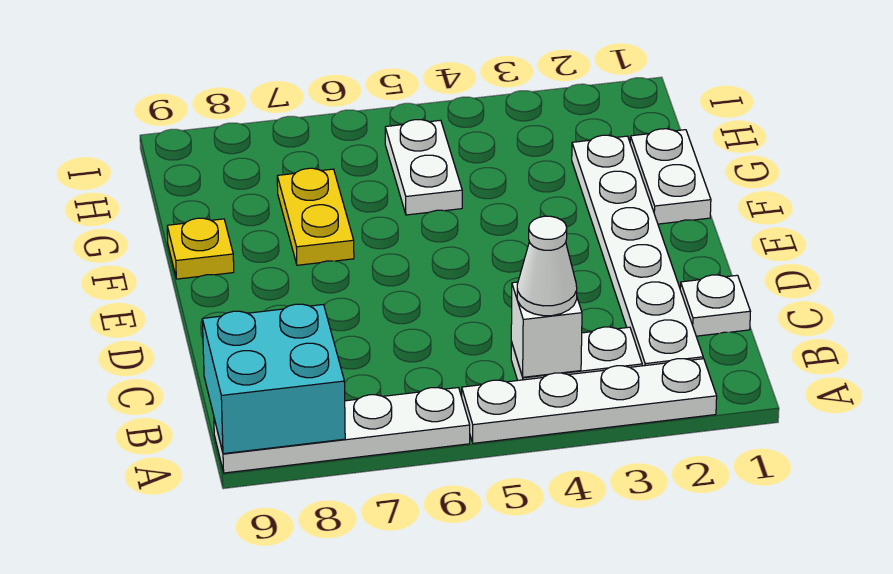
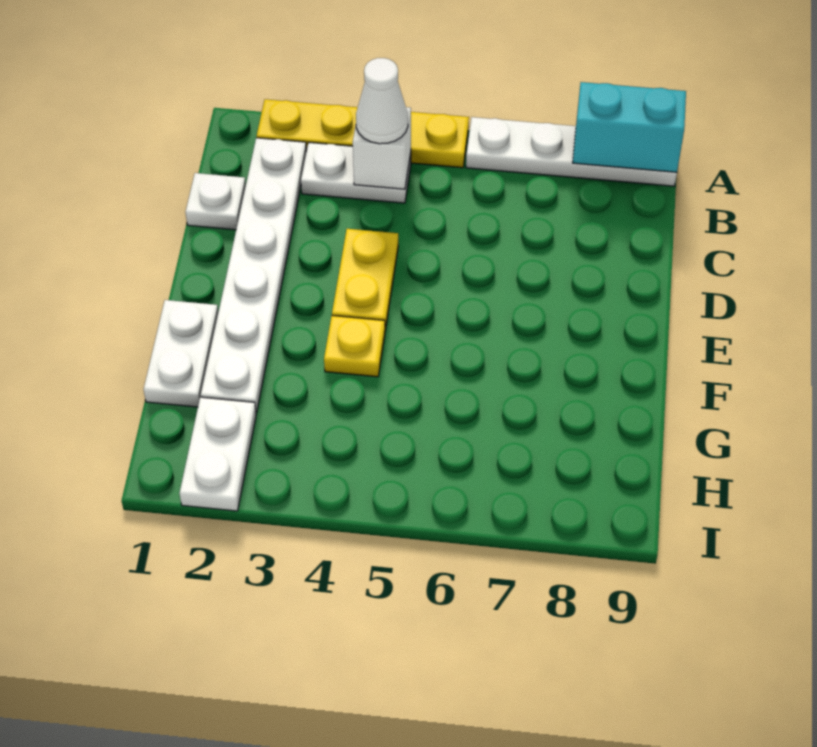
white plate A2:A5 level 1 -> yellow plate A2:A5 level 1
cyan brick A8:B9 level 2 -> cyan brick A8:A9 level 2
yellow plate F7:G7 level 1 -> yellow plate D4:E4 level 1
yellow plate F9 level 1 -> yellow plate F4 level 1
white plate G5:H5 level 1 -> white plate H2:I2 level 1

